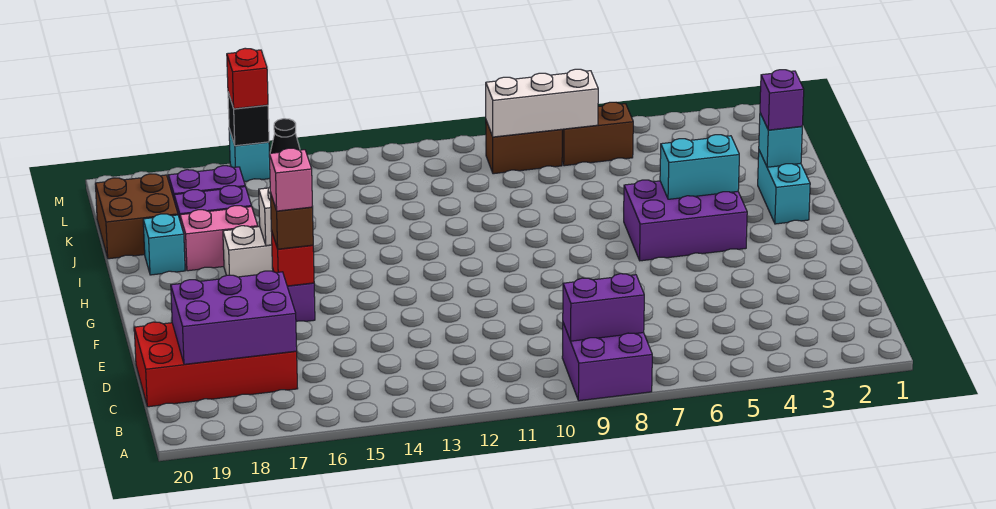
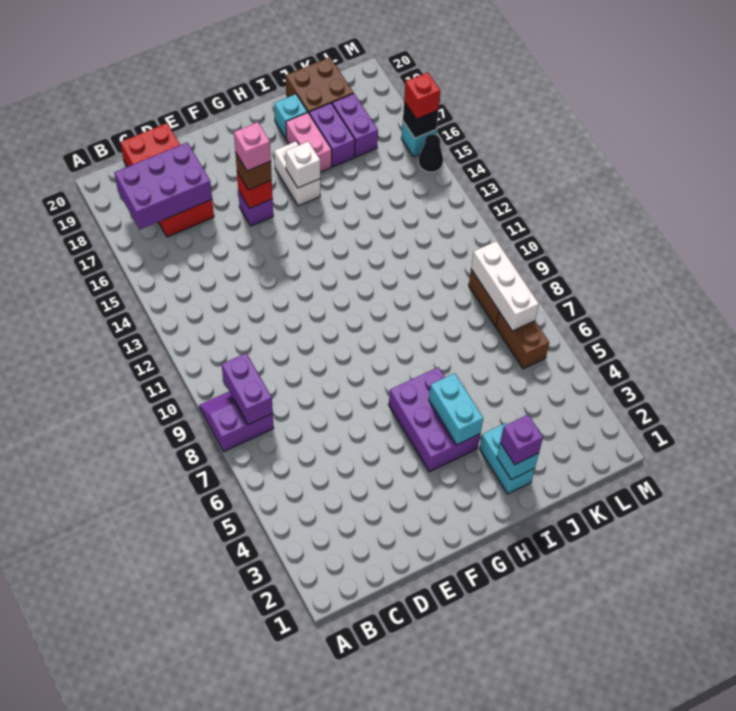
purple brick A8:B9 level 1 -> purple slope A8:B9 level 1 top 8
purple brick C17:D19 level 2 -> purple brick B17:D18 level 2
cyan brick H2:I2 level 1 -> cyan brick I2:I3 level 1

